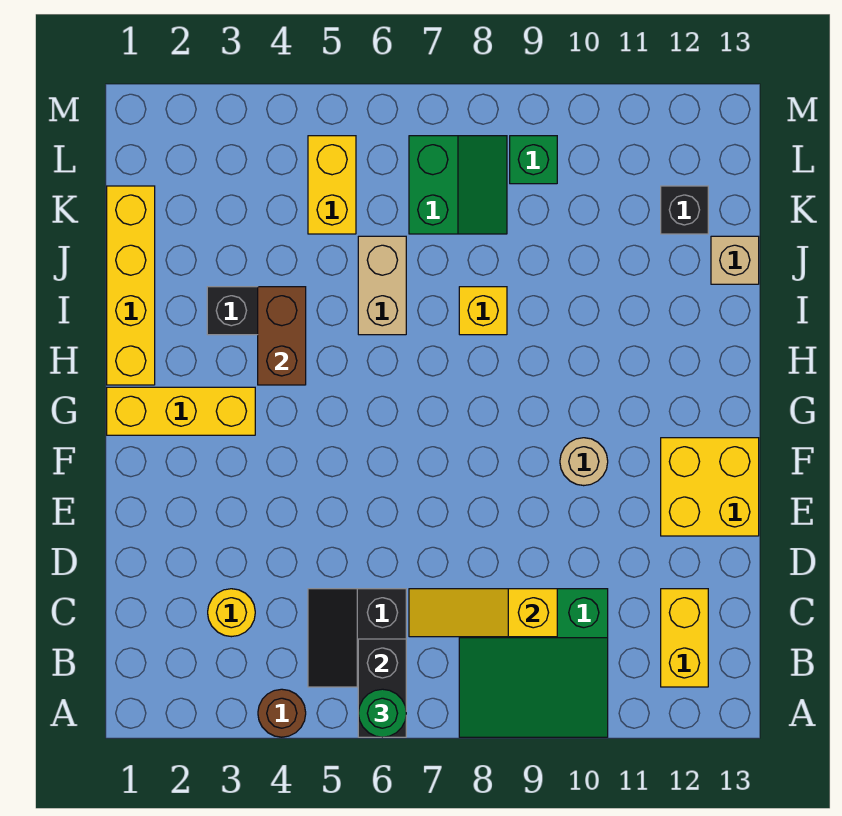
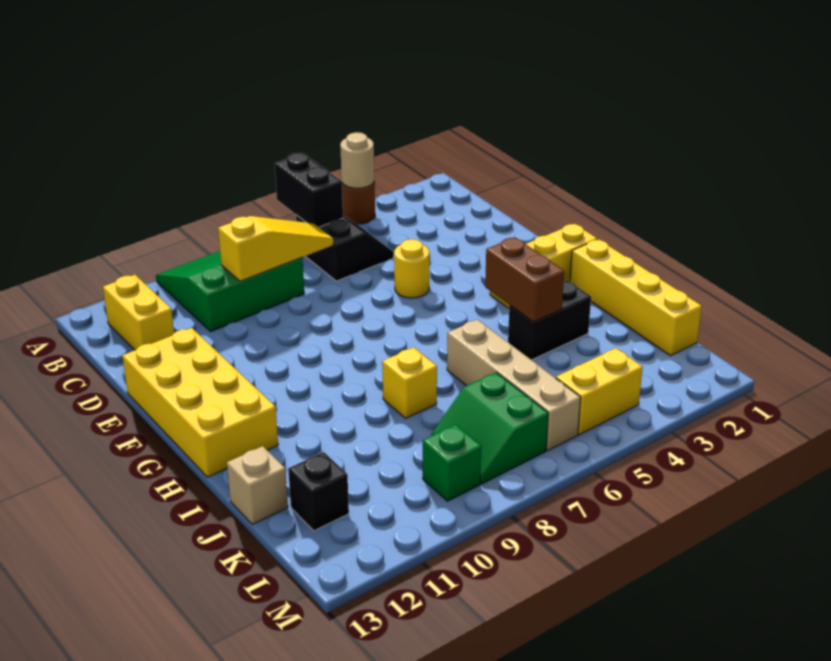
green round brick A6 level 3 -> none
yellow round brick C3 level 1 -> yellow round brick E5 level 1
yellow brick E12:F13 level 1 -> yellow brick E12:H13 level 1
tan round brick F10 level 1 -> tan round brick A4 level 2
tan brick I6:J6 level 1 -> tan brick I6:L6 level 1
yellow brick K5:L5 level 1 -> yellow brick L4:L5 level 1

